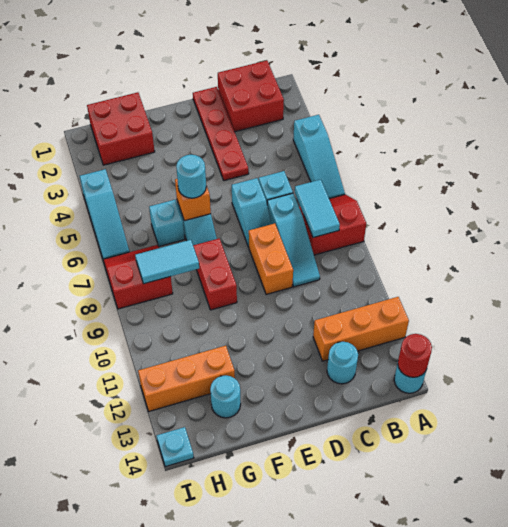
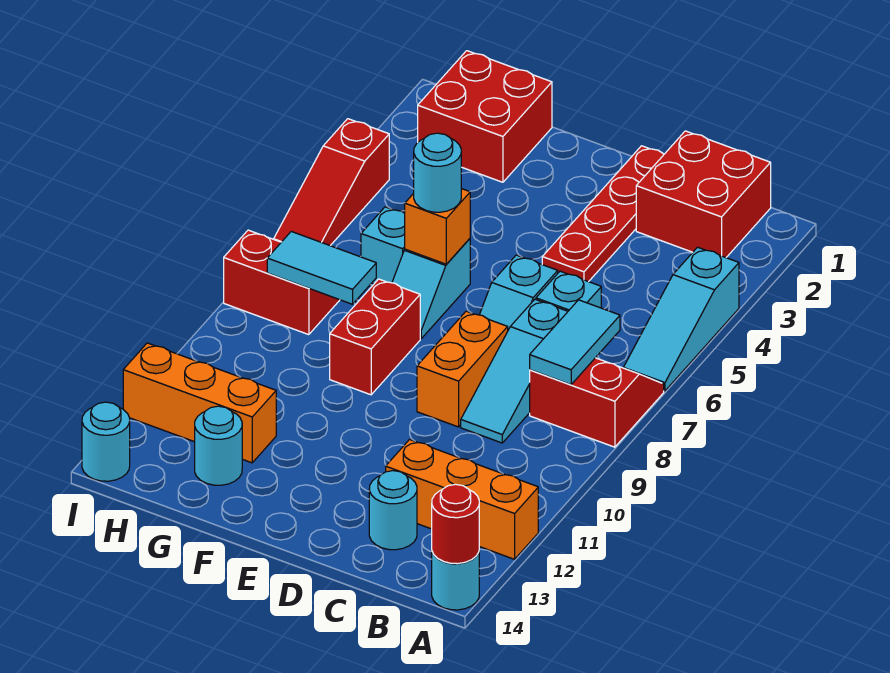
cyan slope I4:I6 level 1 top 4 -> red slope I4:I6 level 1 top 4
cyan plate I14 level 1 -> cyan round brick I14 level 1

